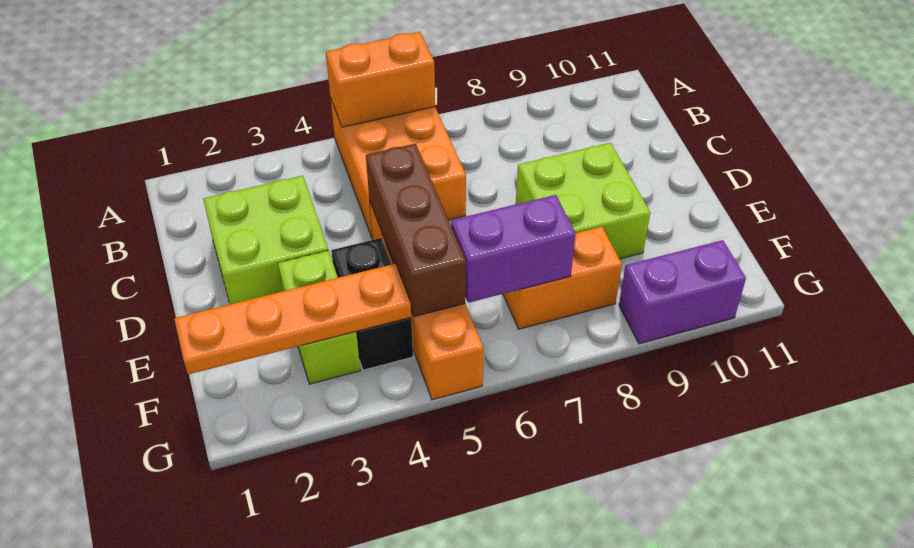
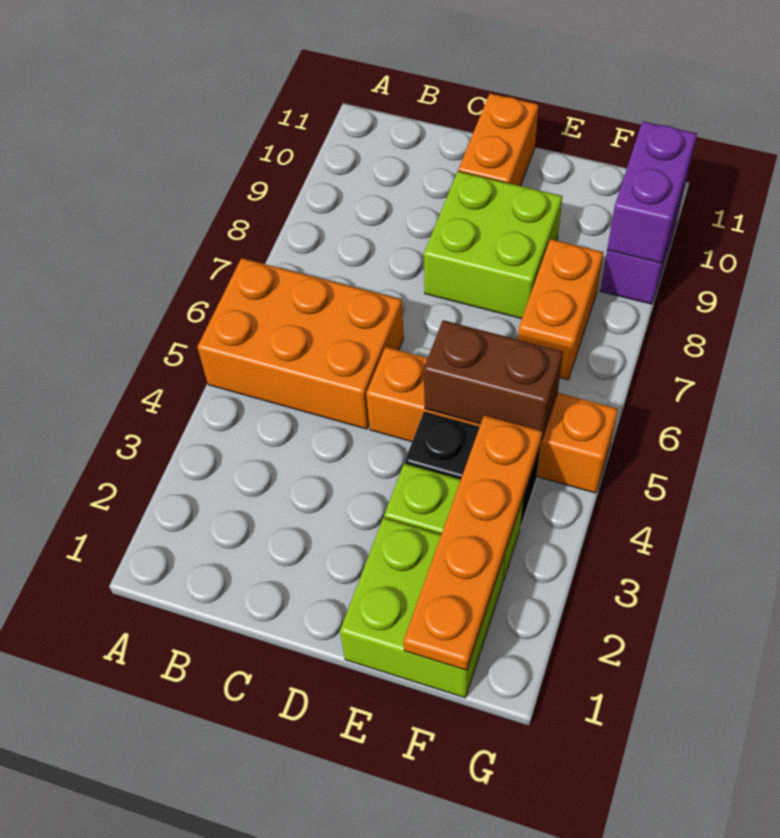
orange brick A5:A6 level 2 -> orange brick D10:D11 level 1
lime brick C2:D3 level 1 -> lime brick E1:F2 level 1
brown brick D5:F5 level 2 -> brown brick E5:F5 level 2
purple brick F6:F7 level 2 -> purple brick G9:G10 level 2

